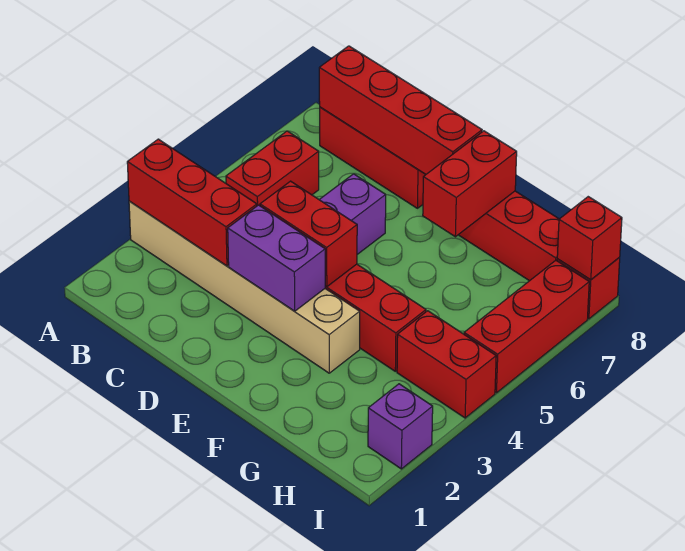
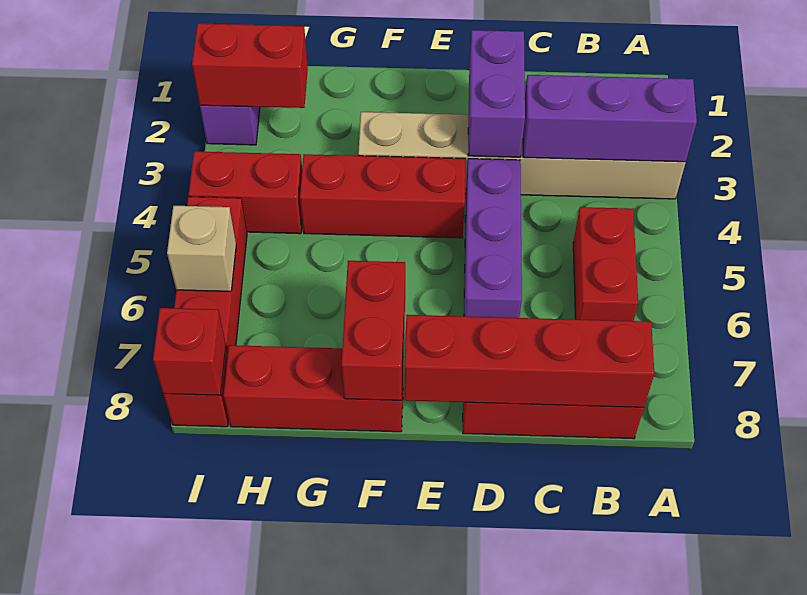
red brick A3:C3 level 2 -> purple brick A3:C3 level 2
purple brick D3:E3 level 2 -> purple brick D2:D3 level 2
red brick D4:E4 level 2 -> red brick H2:I2 level 2
none -> tan brick I6 level 2

